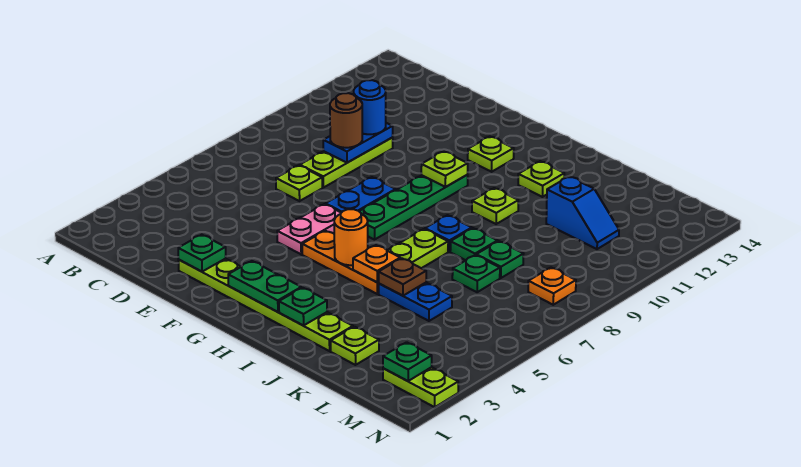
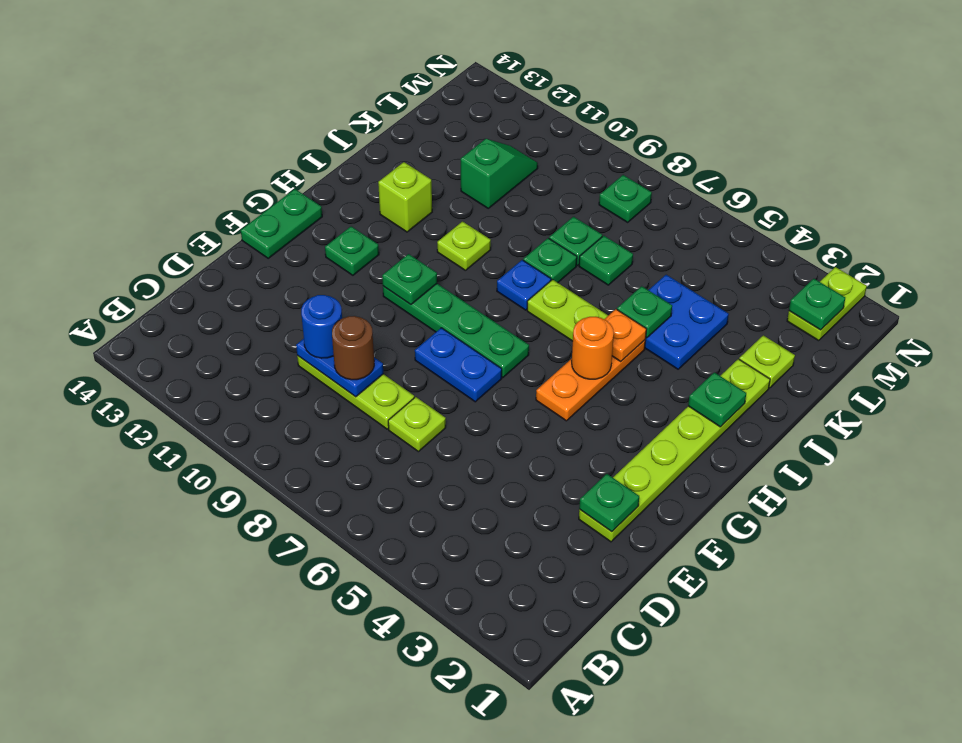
pink plate F5:F6 level 1 -> none
green plate G2:H2 level 2 -> green plate F14:G14 level 1
lime plate G10 level 2 -> green plate G10 level 2
lime plate G12 level 1 -> green plate G12 level 1
lime plate I12 level 1 -> lime brick I12 level 1
blue plate J5:K5 level 1 -> blue plate J4:K5 level 1
brown plate J5 level 2 -> green plate J5 level 2
blue slope K11:L11 level 1 top K -> green slope K11:L11 level 1 top K
orange plate M8 level 1 -> green plate M8 level 1

